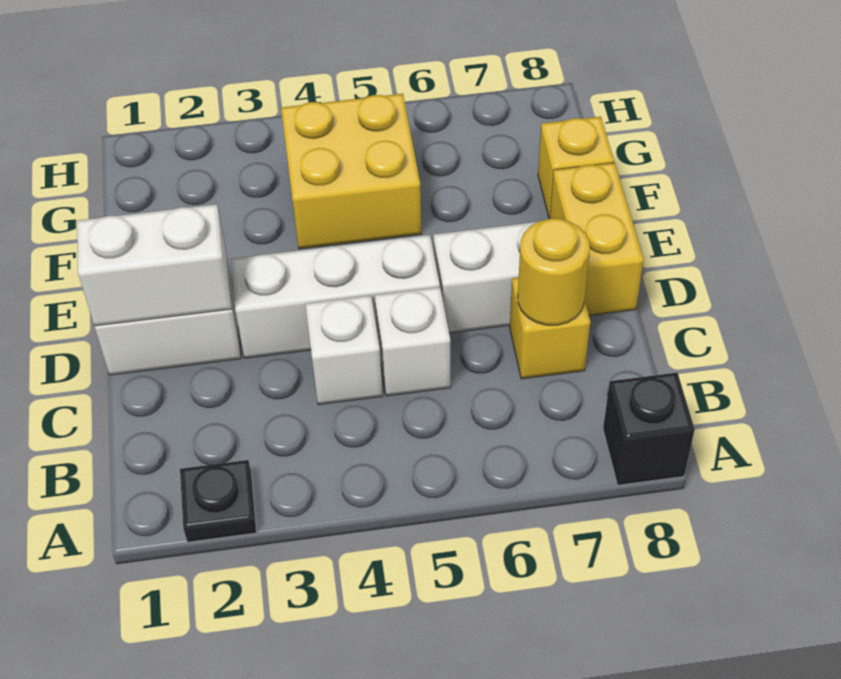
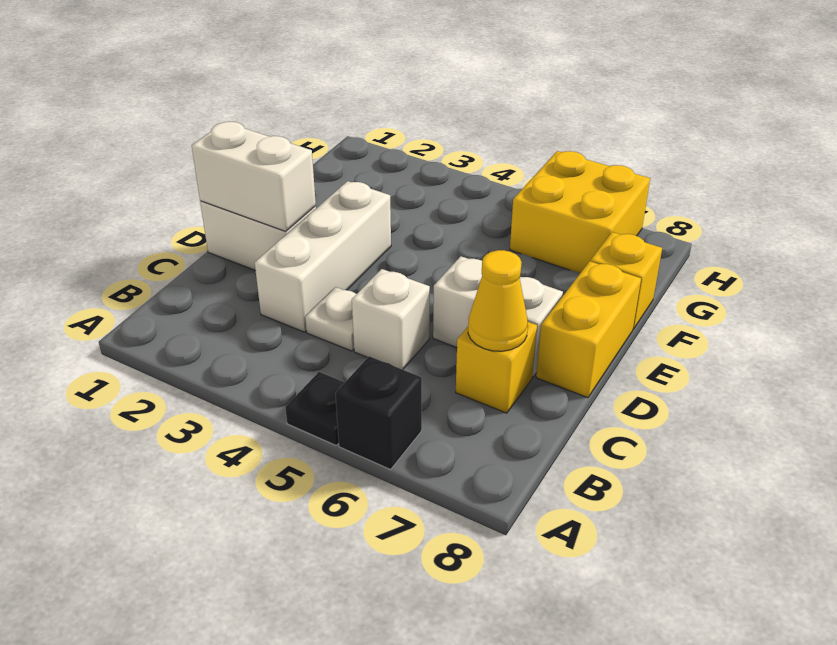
black plate A2 level 1 -> black plate A5 level 1
black brick A8 level 1 -> black brick A6 level 1
white brick C4 level 1 -> white plate C4 level 1
yellow round brick C7 level 2 -> yellow cone C7 level 2
white brick D3:D5 level 1 -> white brick C3:E3 level 1
yellow brick F4:G5 level 1 -> yellow brick G6:H7 level 1

